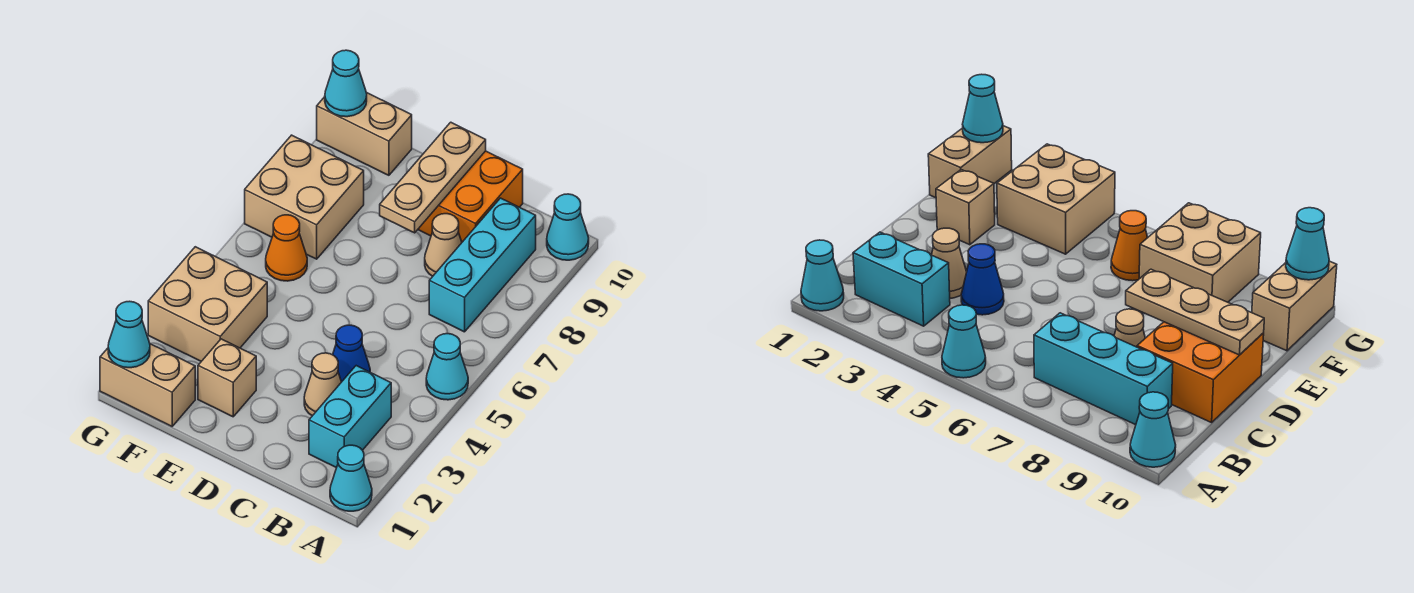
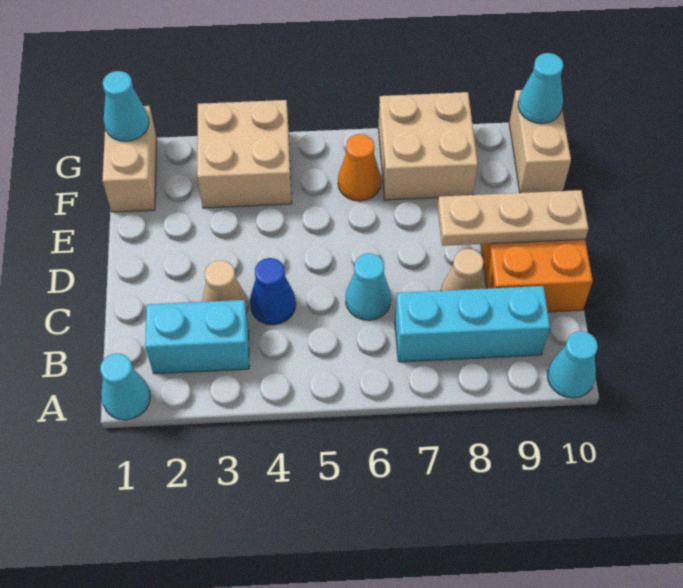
cyan cone A5 level 1 -> cyan cone C6 level 1
tan brick E2 level 1 -> none

